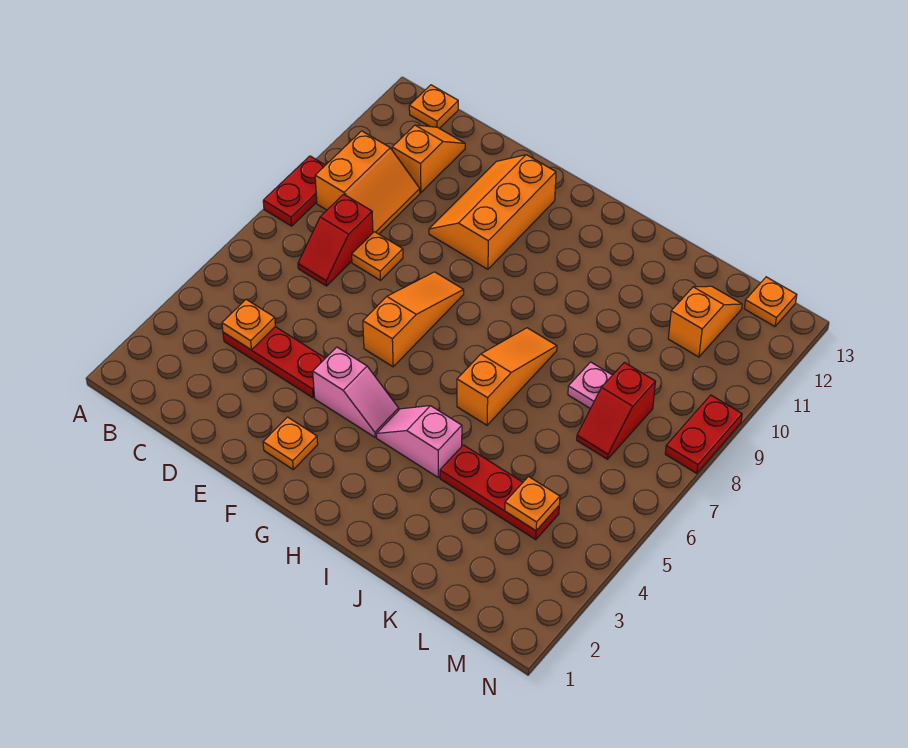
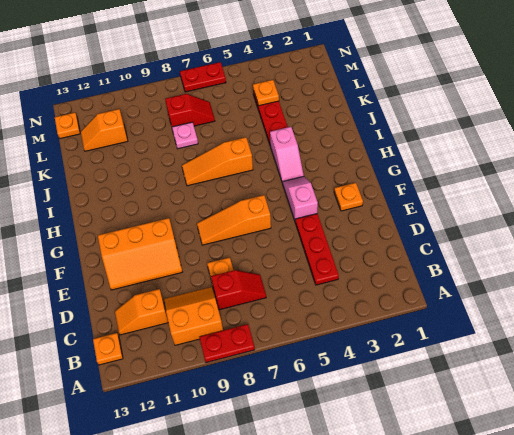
orange plate C4 level 2 -> none
red plate N8:N9 level 1 -> red plate N6:N7 level 1

